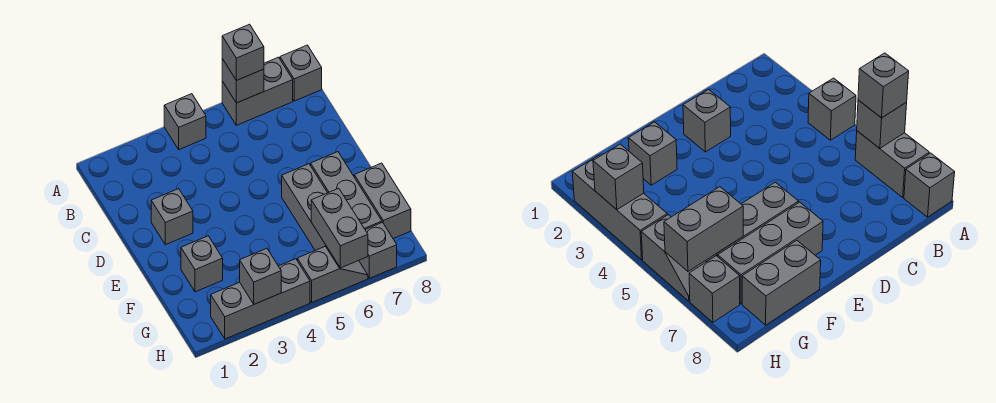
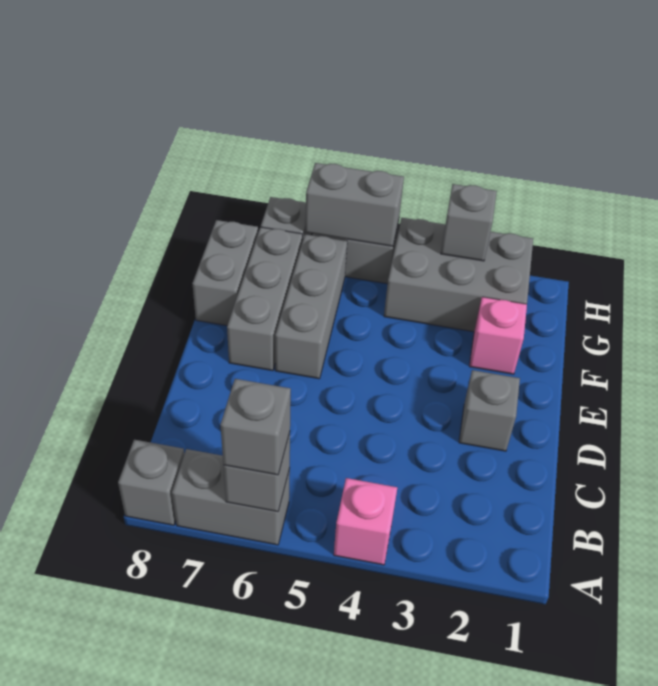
grey brick A4 level 1 -> pink brick A4 level 1
grey brick F2 level 1 -> pink brick F2 level 1
grey brick G6:H6 level 2 -> grey brick H5:H6 level 2
grey brick H2:H4 level 1 -> grey brick G2:H4 level 1

